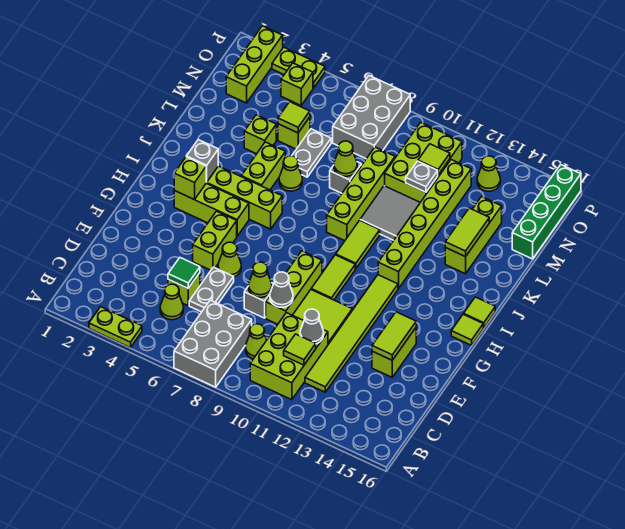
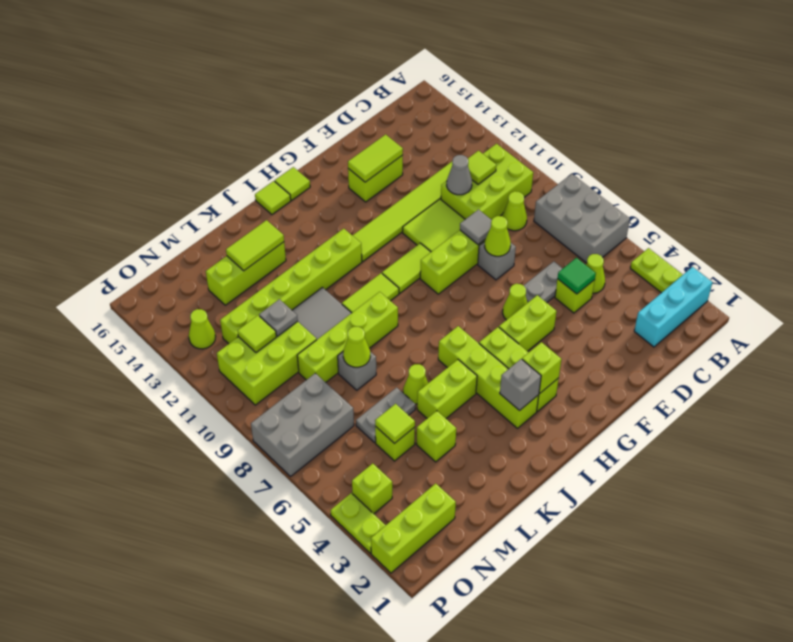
none -> cyan brick A2:C2 level 1
grey brick A7:C8 level 1 -> grey brick A6:B8 level 1
grey cone E9 level 2 -> grey tile E9 level 2
green brick M16:P16 level 1 -> none

